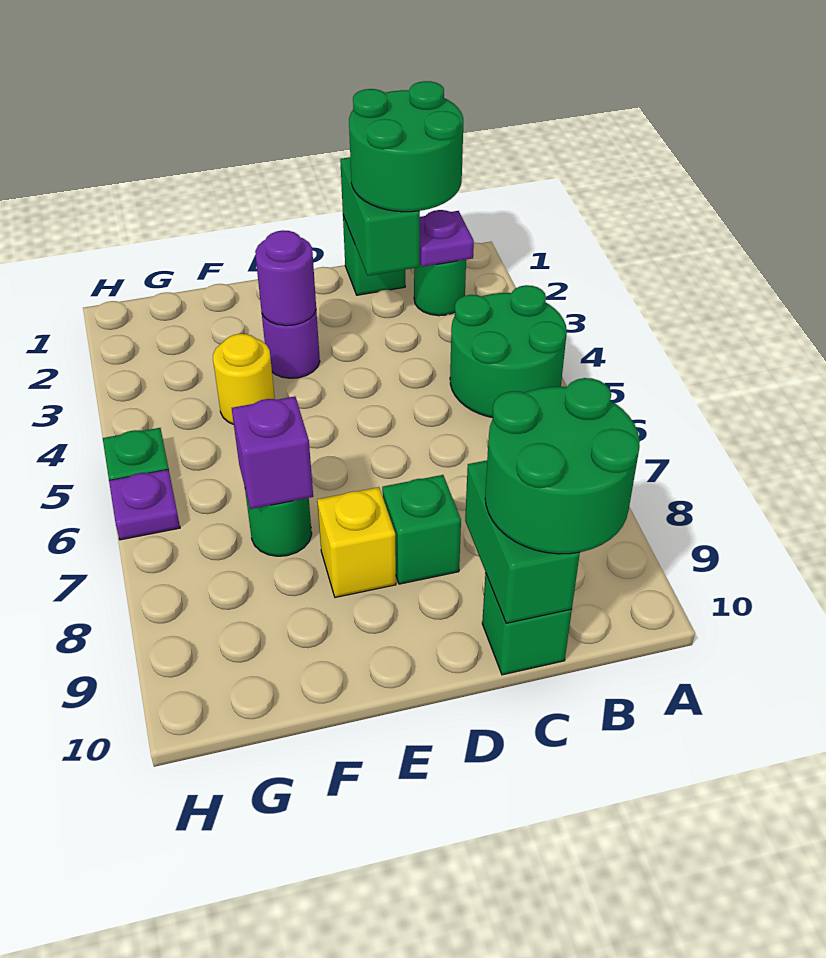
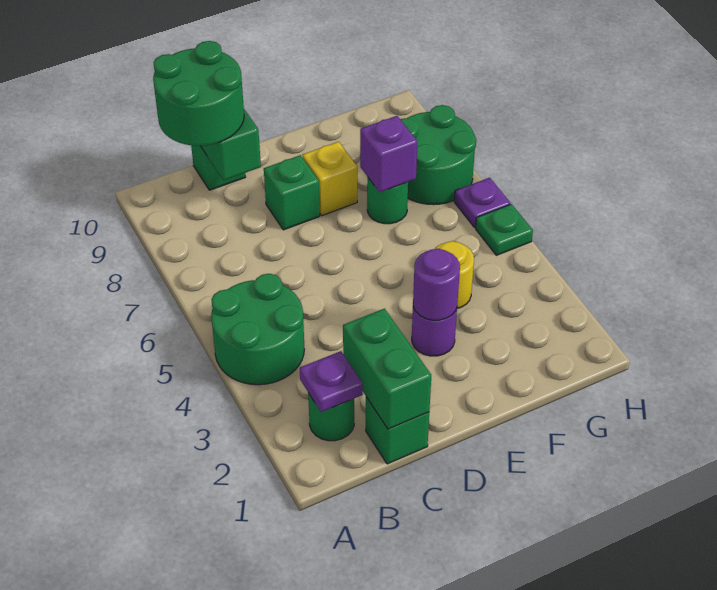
green round brick B1:C2 level 3 -> green round brick G7:H8 level 1

